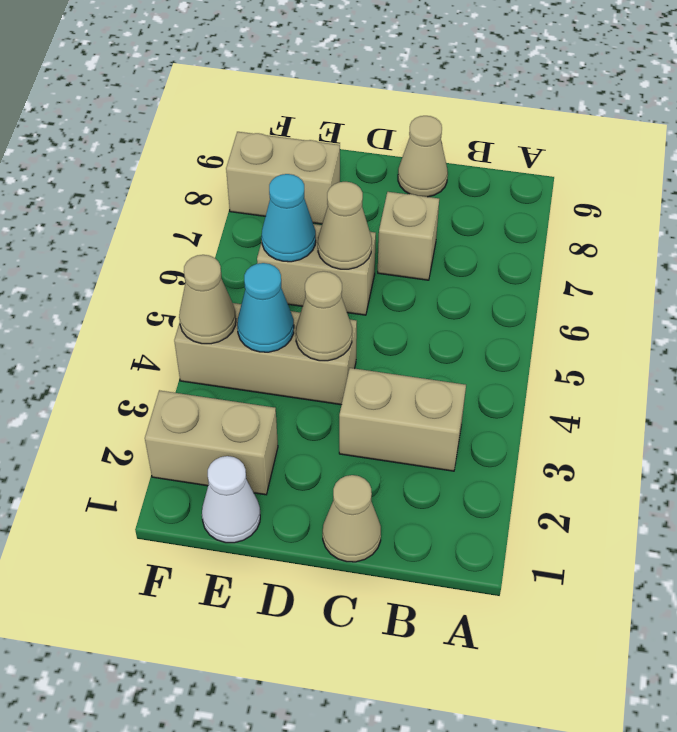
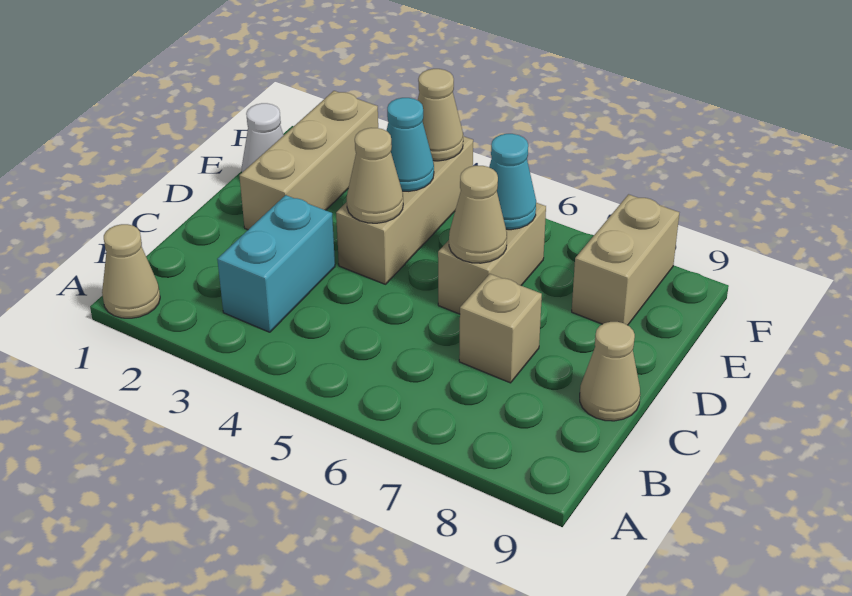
tan brick B3:C3 level 1 -> cyan brick B3:C3 level 1
tan cone C1 level 1 -> tan cone A1 level 1
tan brick E2:F2 level 1 -> tan brick D2:F2 level 1

